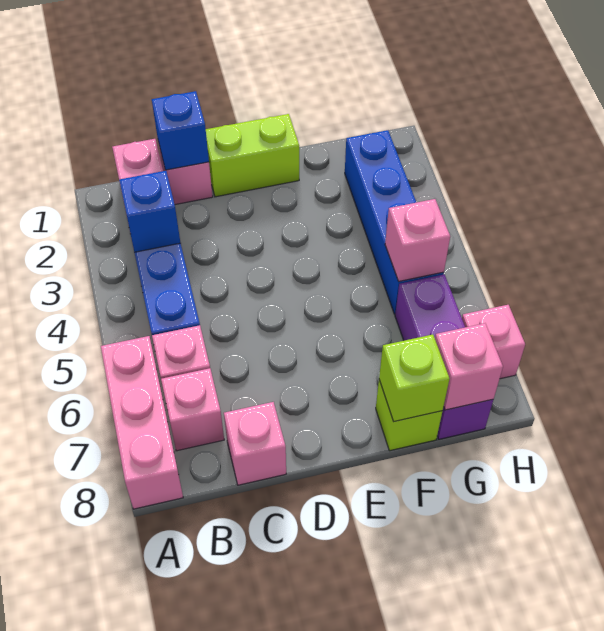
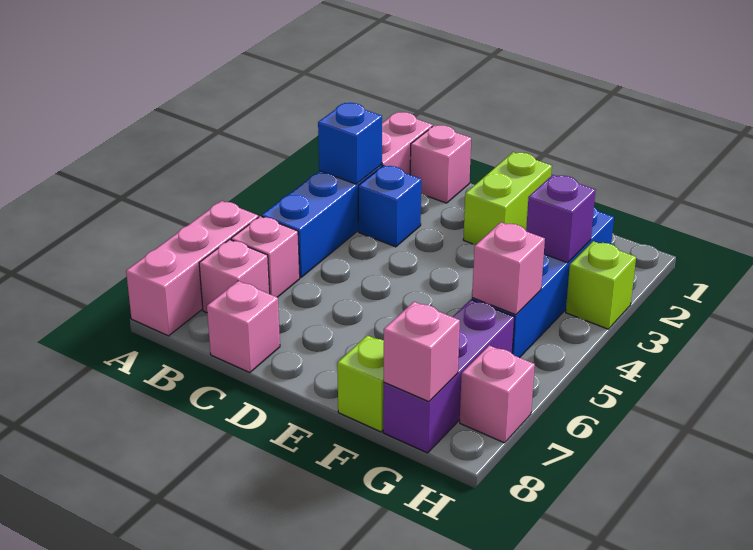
blue brick C1 level 2 -> blue brick C3 level 1
lime brick D1:E1 level 1 -> lime brick E1:E2 level 1
lime brick F8 level 2 -> lime brick H3 level 1
none -> purple brick G3 level 2

